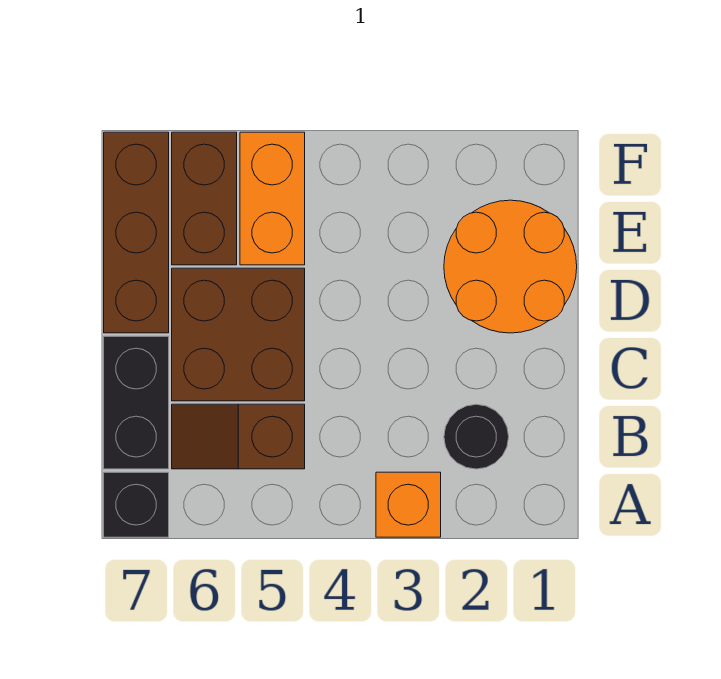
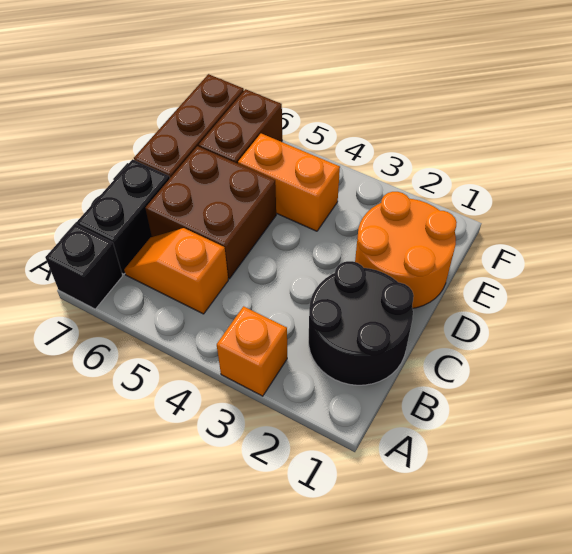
black round brick B2 level 1 -> black round brick B1:C2 level 1
brown slope B5:B6 level 1 top 5 -> orange slope B5:B6 level 1 top 5
orange brick E5:F5 level 1 -> orange brick E4:E5 level 1

